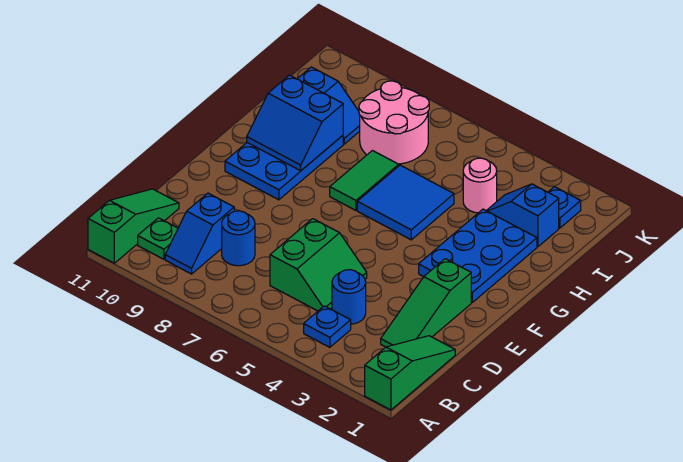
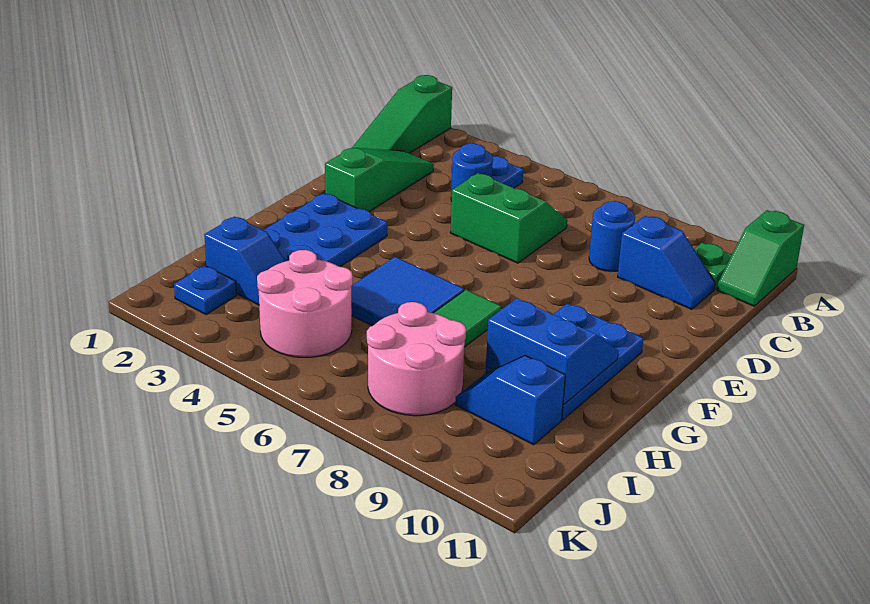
green slope A11:C11 level 1 top A -> green slope A11:B11 level 1 top A
blue slope B9:C9 level 1 top C -> blue slope C9:C10 level 1 top 9
green slope C5:D6 level 1 top 6 -> green slope C5:D6 level 1 top D
pink round brick I4 level 1 -> pink round brick I4:J5 level 1

